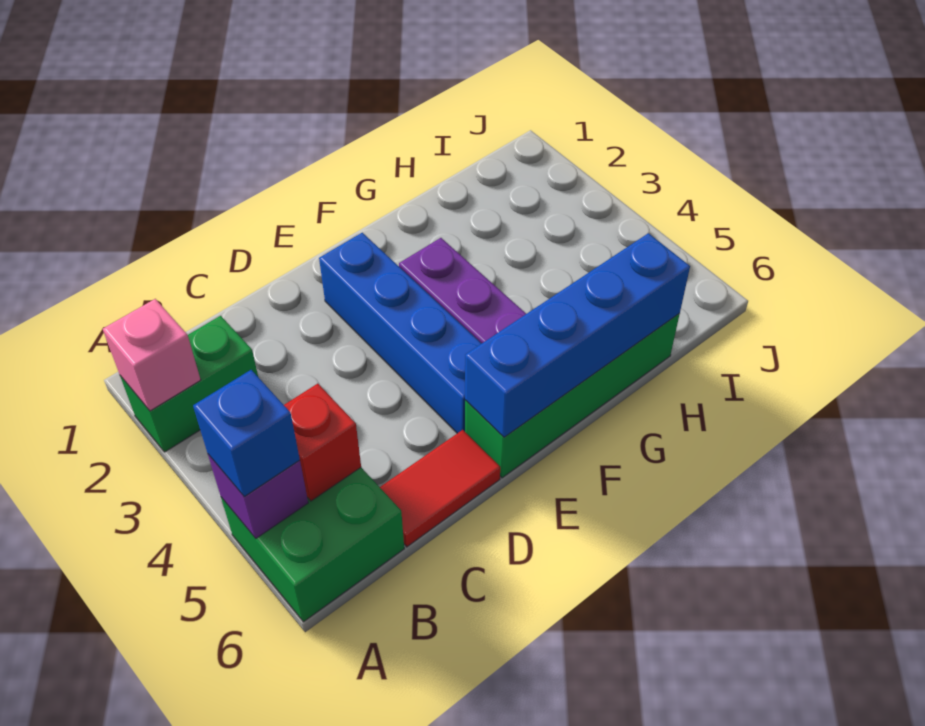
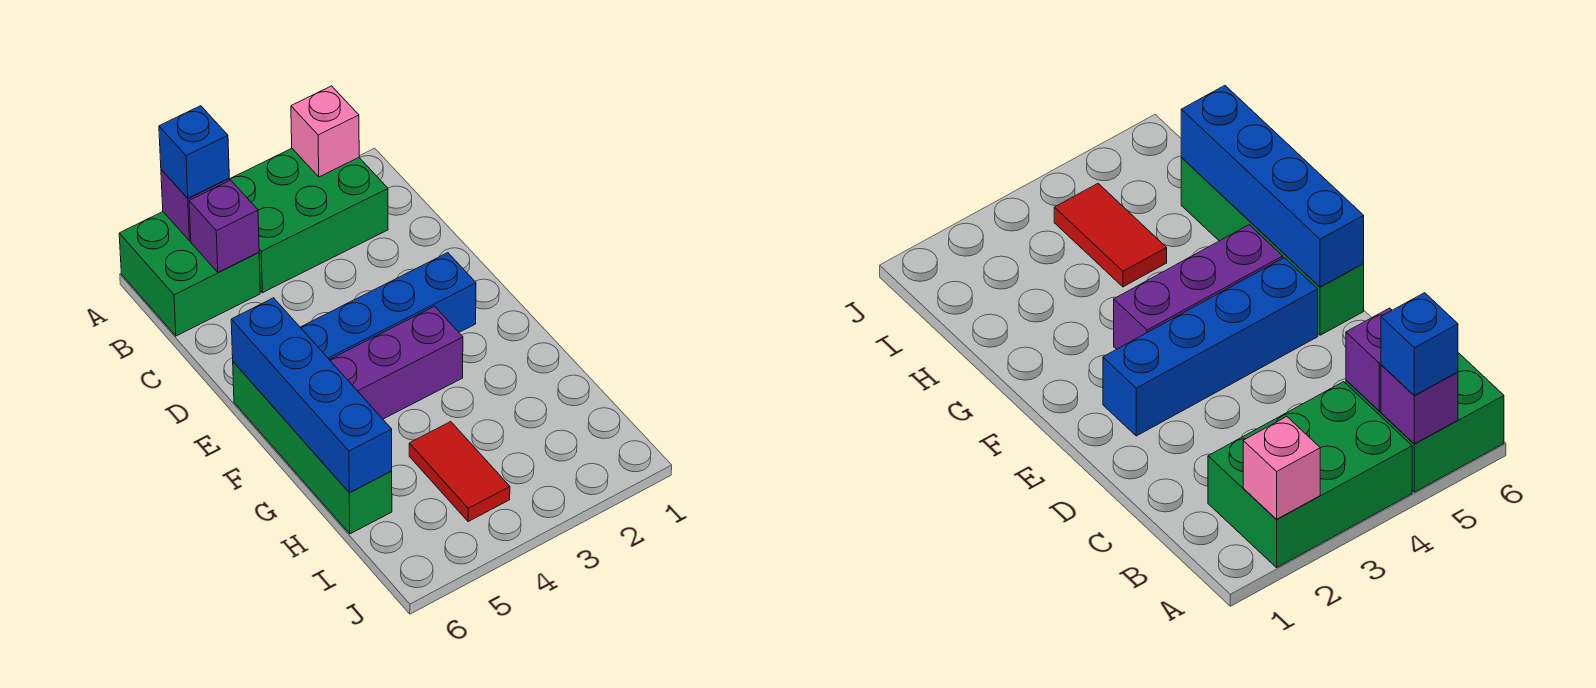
green brick A2:B2 level 1 -> green brick A2:B4 level 1
red brick B5 level 2 -> purple brick B5 level 2
red tile C6:D6 level 1 -> red tile H4:I4 level 1

